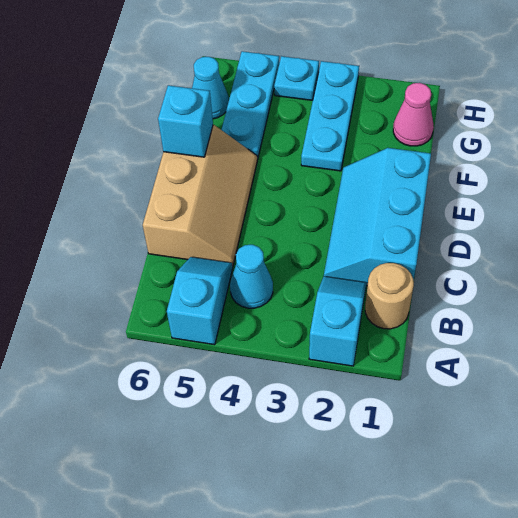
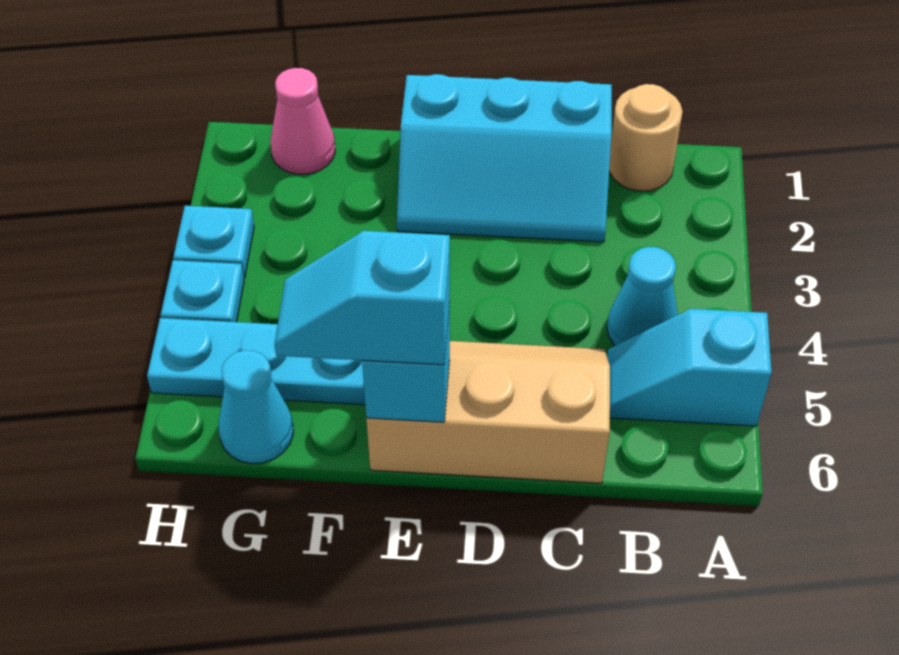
cyan slope A2:B2 level 1 top A -> cyan slope E6:F6 level 3 top E
cyan plate F3:H3 level 1 -> cyan plate H3 level 1

